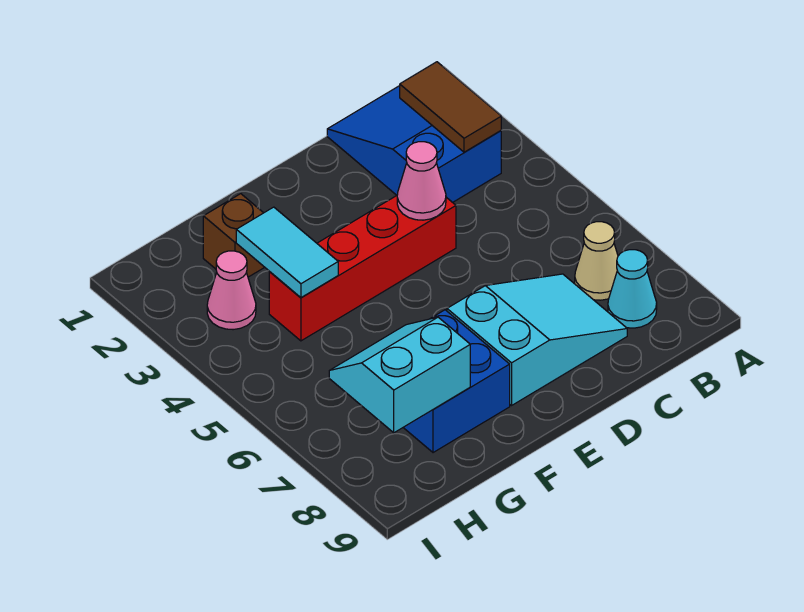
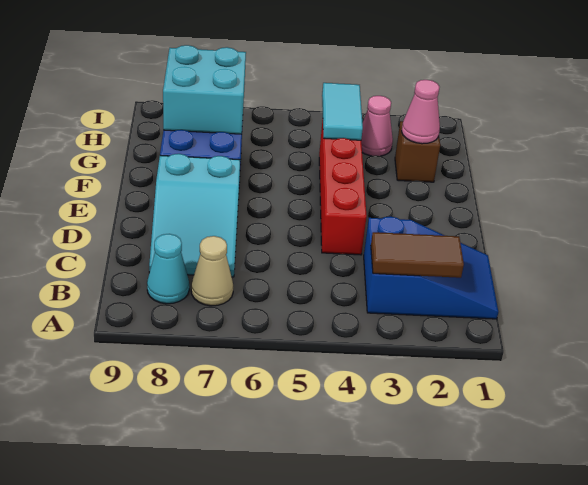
pink cone D4 level 2 -> pink cone G2 level 2
cyan tile G3:G4 level 2 -> cyan tile G4:H4 level 2
cyan slope G7:H8 level 2 top 8 -> cyan brick G7:H8 level 2

